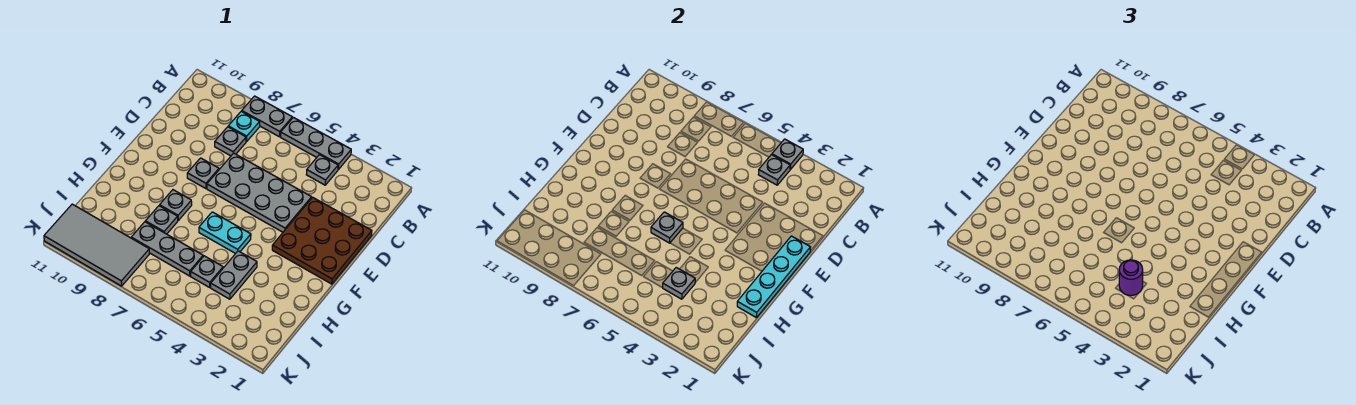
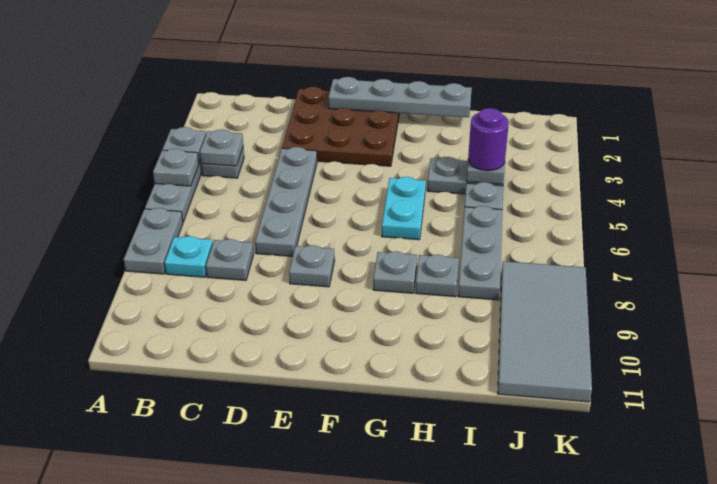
grey plate D4:E7 level 1 -> grey plate D4:D7 level 1
cyan plate E1:H1 level 2 -> grey plate E1:H1 level 2
grey plate G6 level 2 -> grey plate A5 level 2

